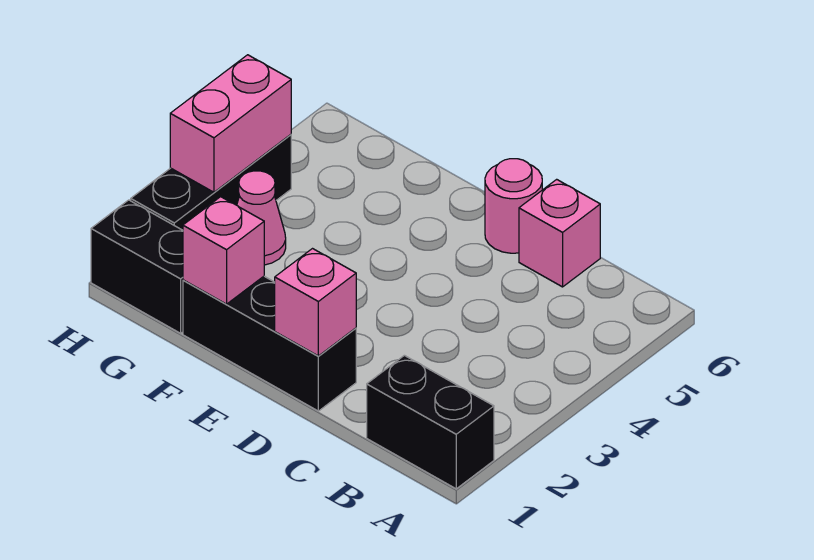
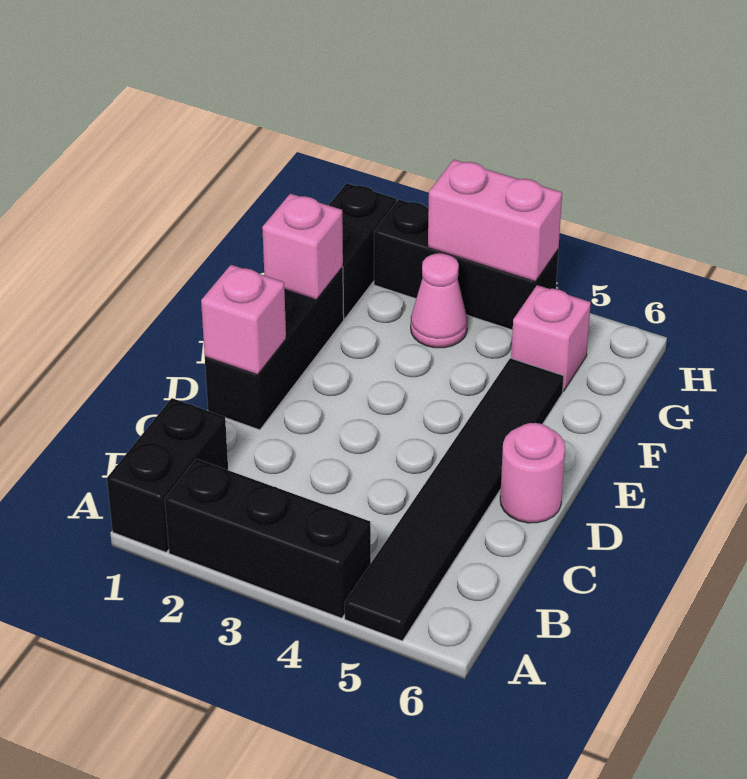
none -> black brick A2:A4 level 1
none -> black tile A5:F5 level 1
pink brick C6 level 1 -> pink brick G5 level 1

